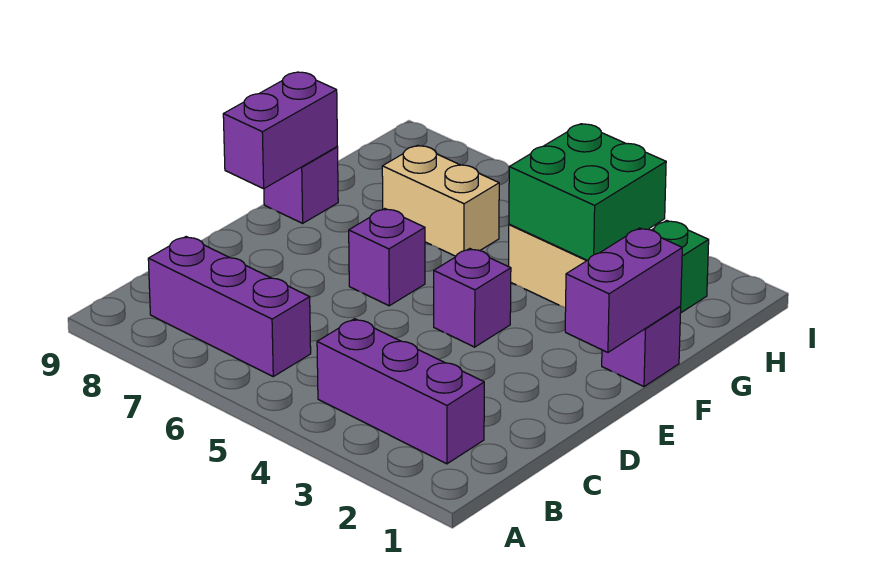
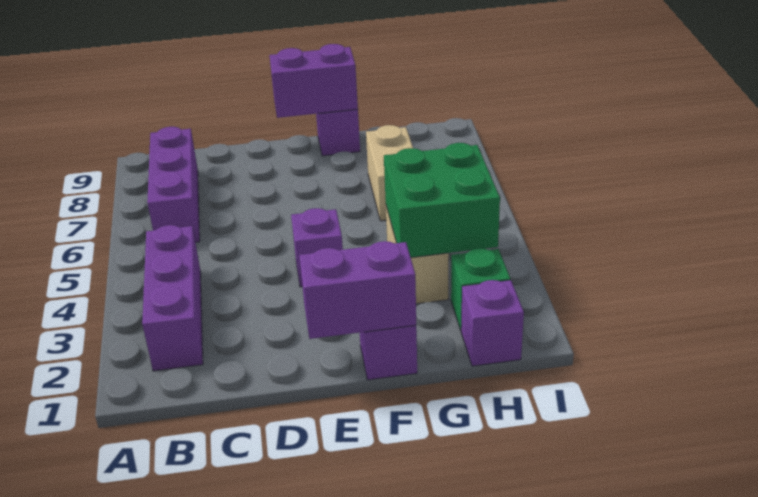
purple brick E6 level 1 -> purple brick H1 level 1

